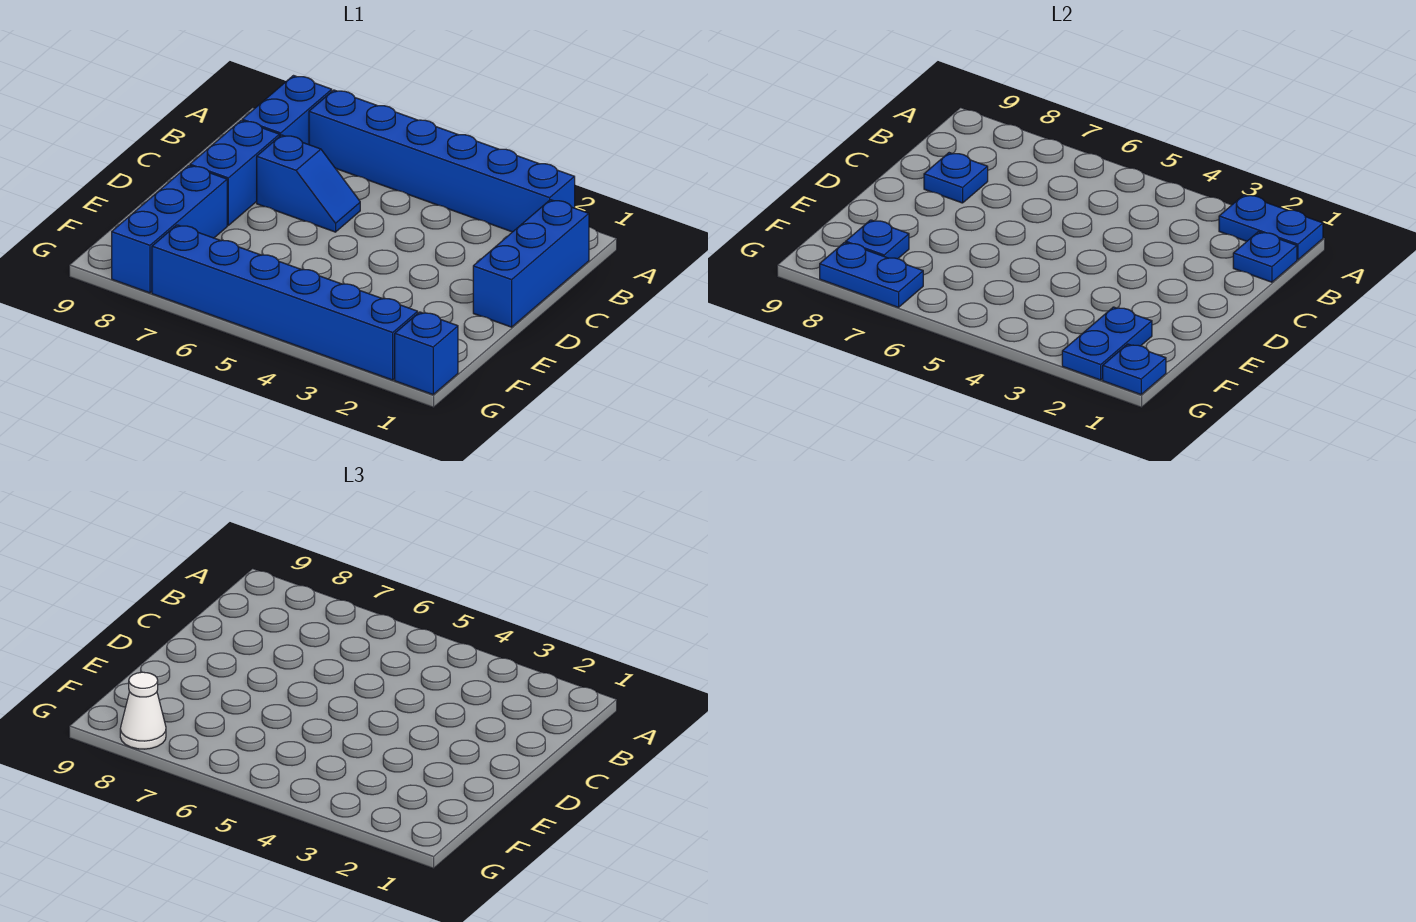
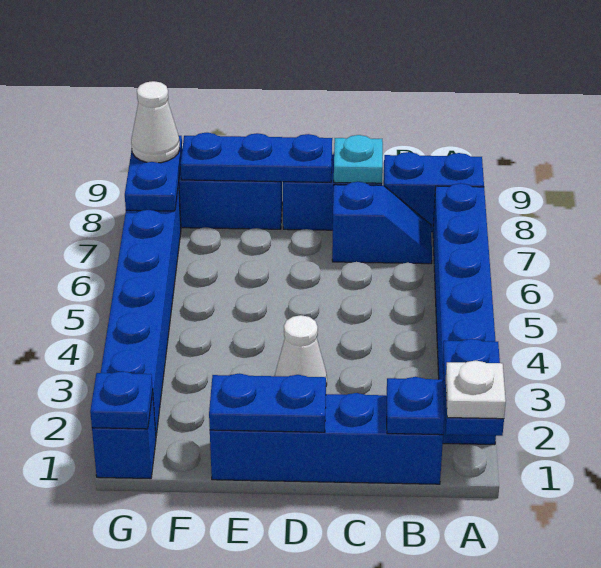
none -> white plate A1 level 3
blue brick B1:D1 level 1 -> blue brick B1:E1 level 1
blue slope C6:C7 level 1 top 7 -> blue slope B7:C7 level 1 top C
blue plate C8 level 2 -> cyan plate C8 level 2
none -> white cone D3 level 1
blue plate F2:G2 level 2 -> blue plate D1:E1 level 2
blue plate F8 level 2 -> blue plate D8:F8 level 2

